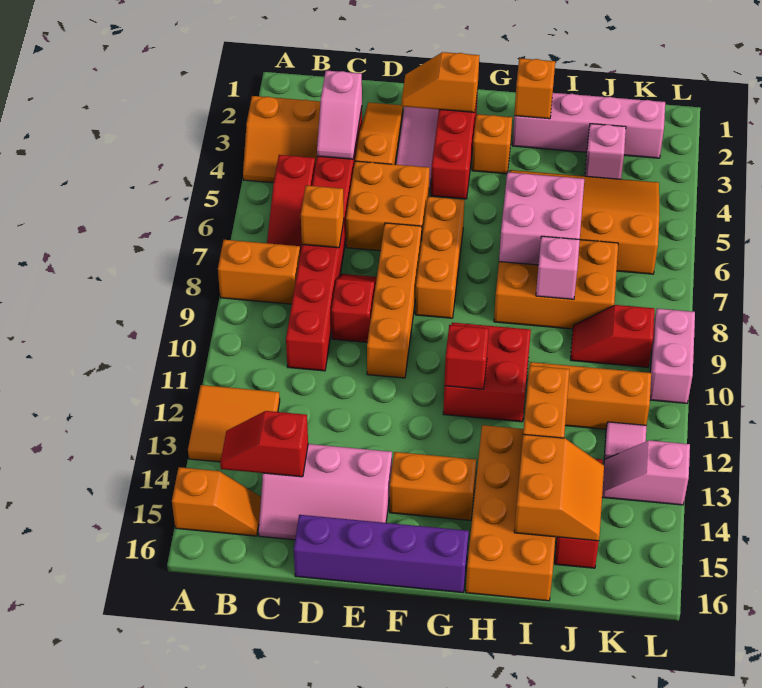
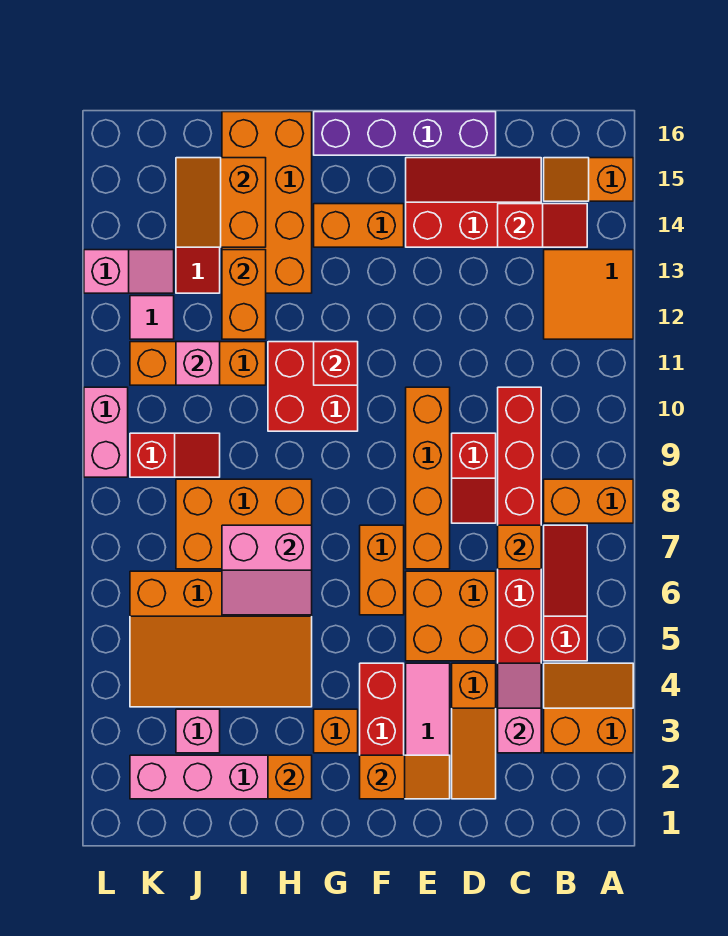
pink slope C14:E15 level 1 top 14 -> red slope C14:E15 level 1 top 14
orange brick F6:F8 level 1 -> orange brick F6:F7 level 1
pink brick H6:I7 level 2 -> pink slope H6:I7 level 2 top 7
pink brick I8 level 2 -> pink brick J11 level 2

